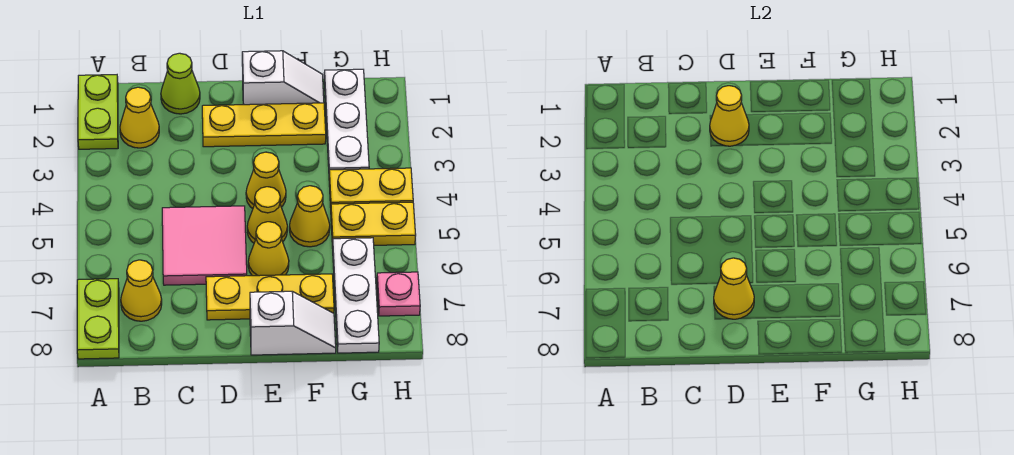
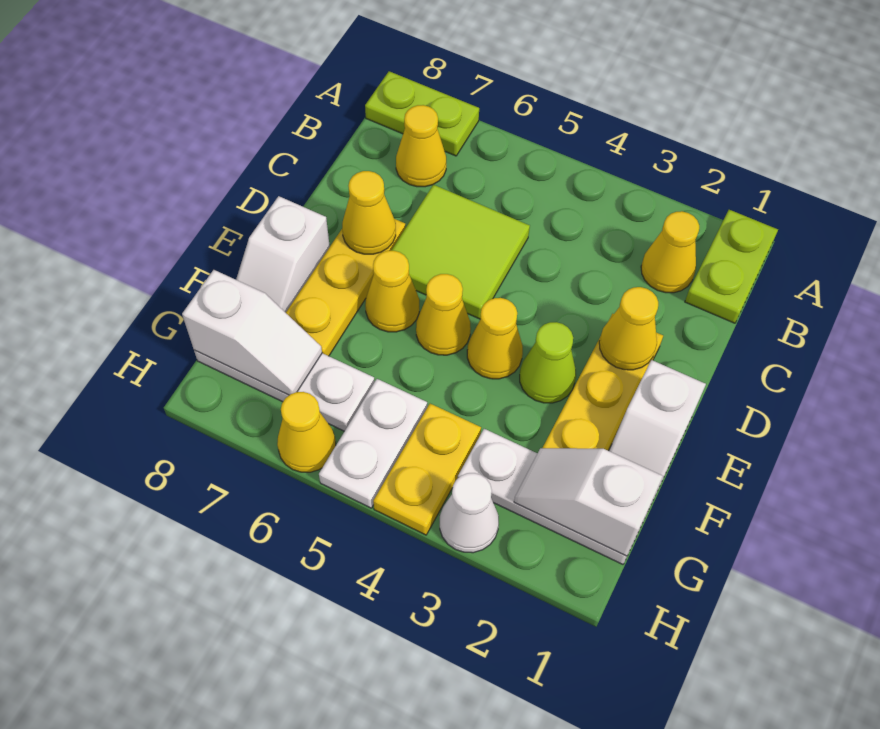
lime plate A1:A2 level 1 -> lime plate A1:B1 level 1
lime cone C1 level 1 -> lime cone E3 level 1
pink tile C5:D6 level 1 -> lime tile C5:D6 level 1
yellow cone F5 level 1 -> yellow cone H6 level 1
none -> white slope G1:G2 level 2 top 1
yellow plate G5:H5 level 1 -> white plate G5:H5 level 1
none -> white slope G7:G8 level 2 top 8
none -> white cone H3 level 1
pink plate H7 level 1 -> none

